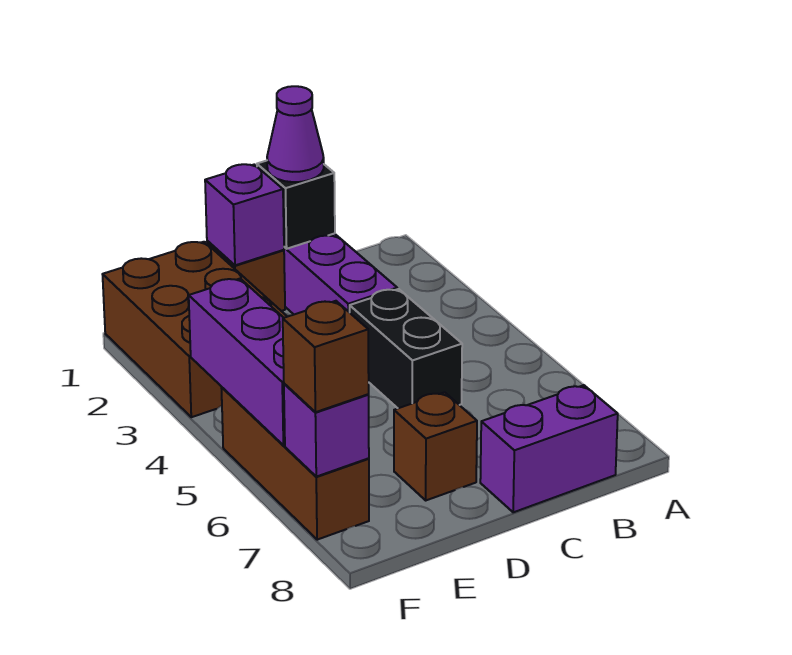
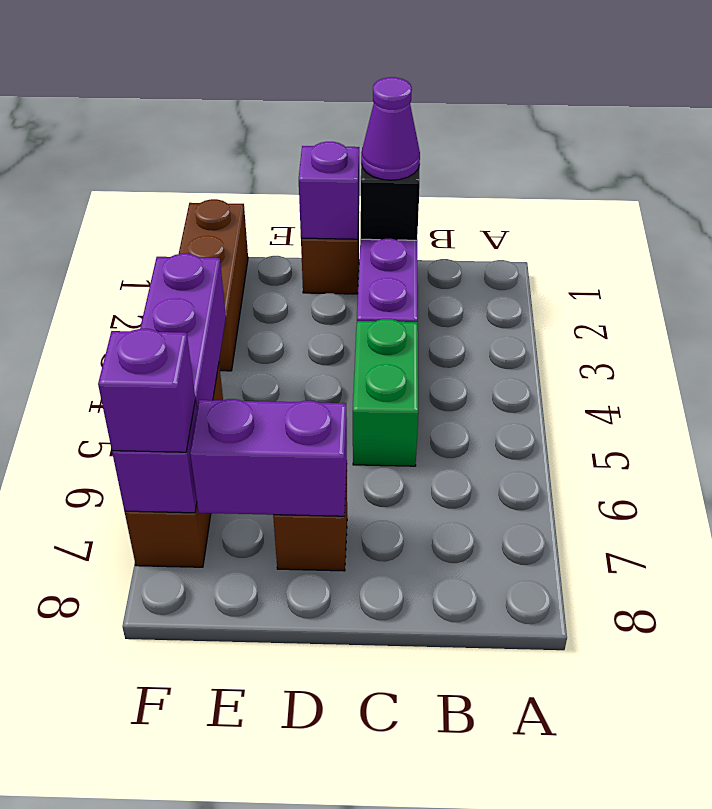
purple brick B8:C8 level 1 -> purple brick D7:E7 level 2
black brick C4:C5 level 1 -> green brick C4:C5 level 1
brown brick E1:F3 level 1 -> brown brick F1:F3 level 1
brown brick F7 level 3 -> purple brick F7 level 3

